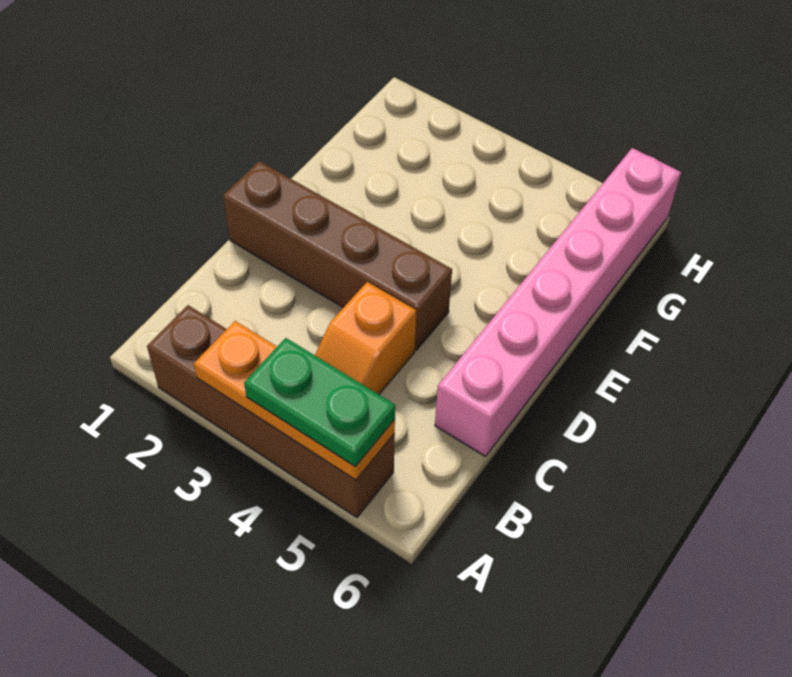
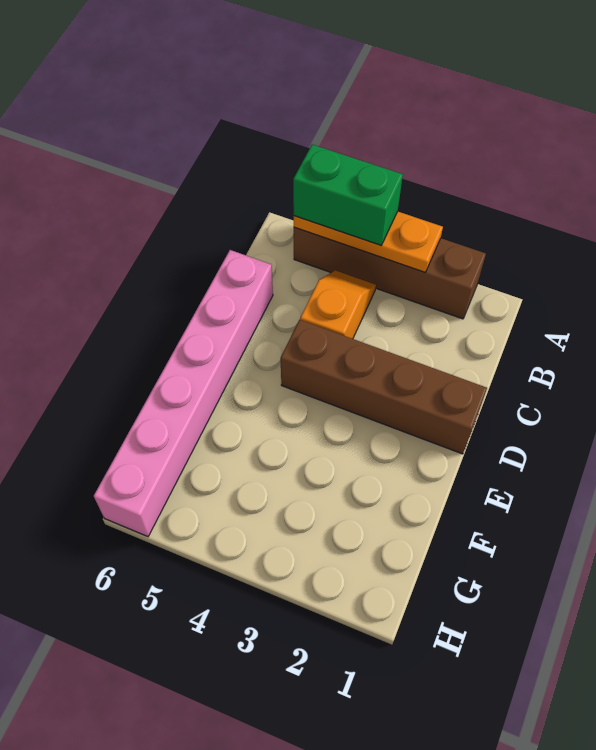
green plate A4:A5 level 3 -> green brick A4:A5 level 3

